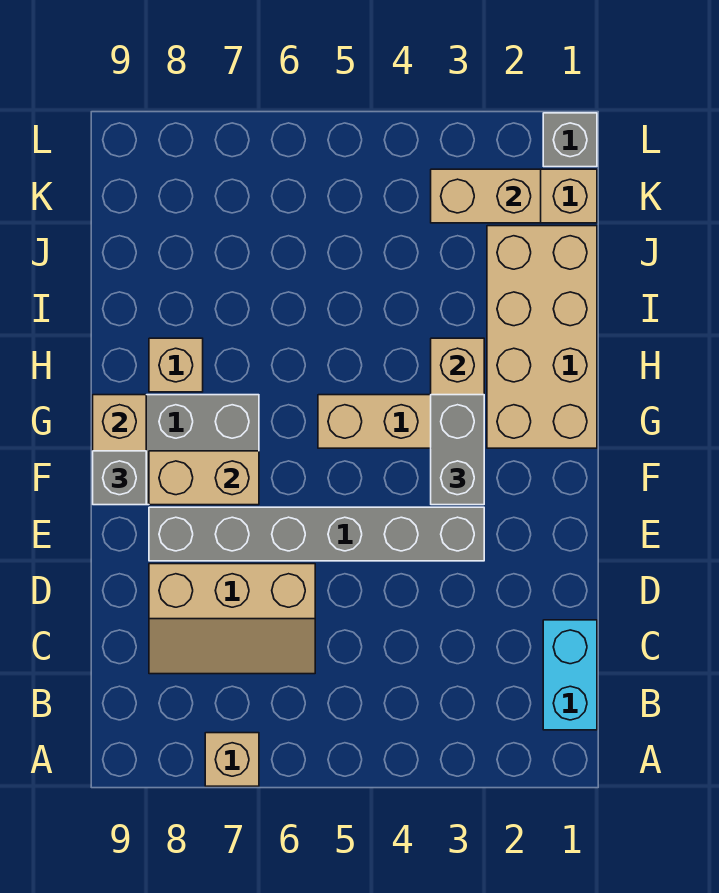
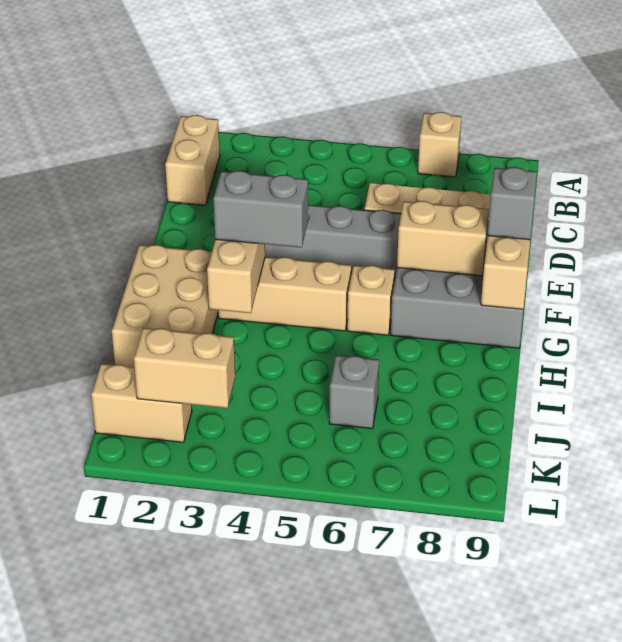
cyan brick B1:C1 level 1 -> tan brick B1:C1 level 1
grey brick F3:G3 level 3 -> grey brick G3:G4 level 3
tan brick G1:J2 level 1 -> tan brick G1:I2 level 1
tan brick H8 level 1 -> tan brick G6 level 1
grey brick L1 level 1 -> grey brick J6 level 1

